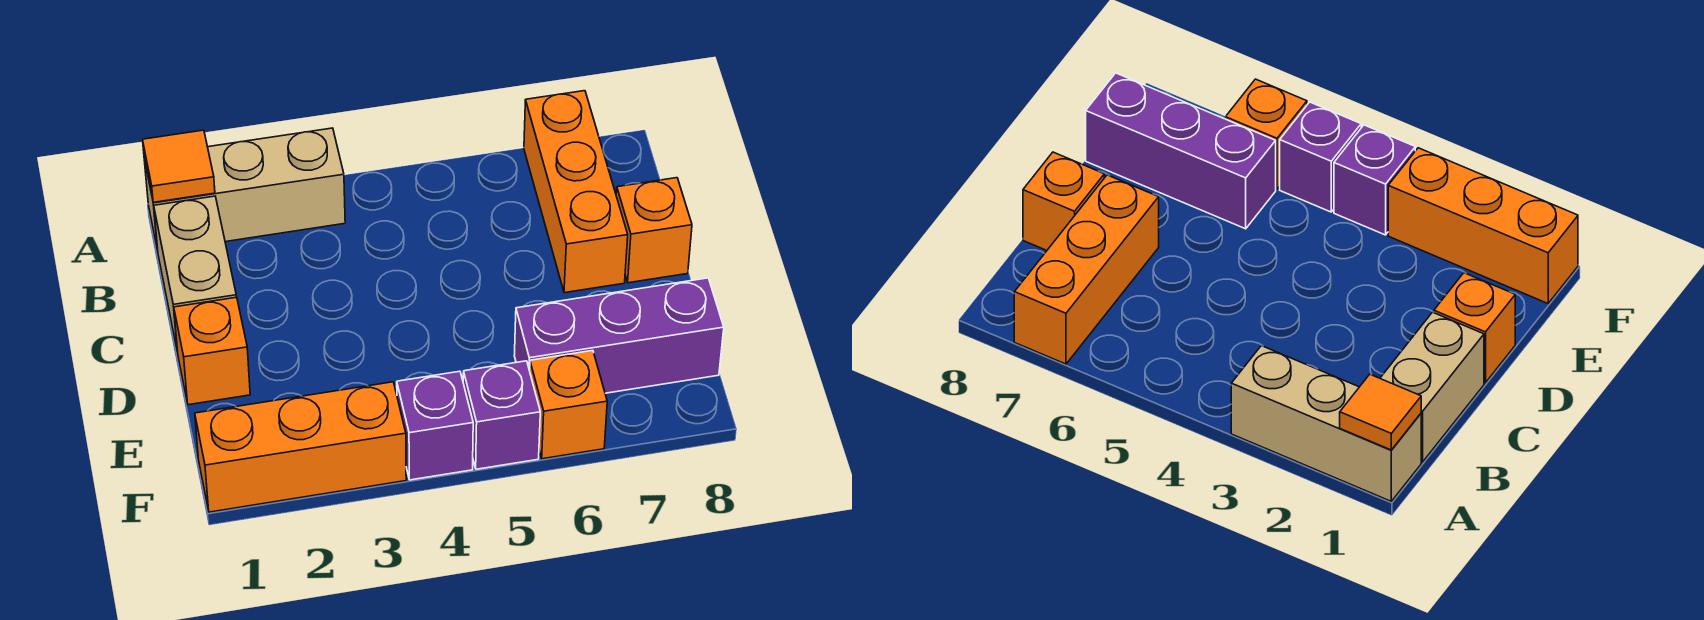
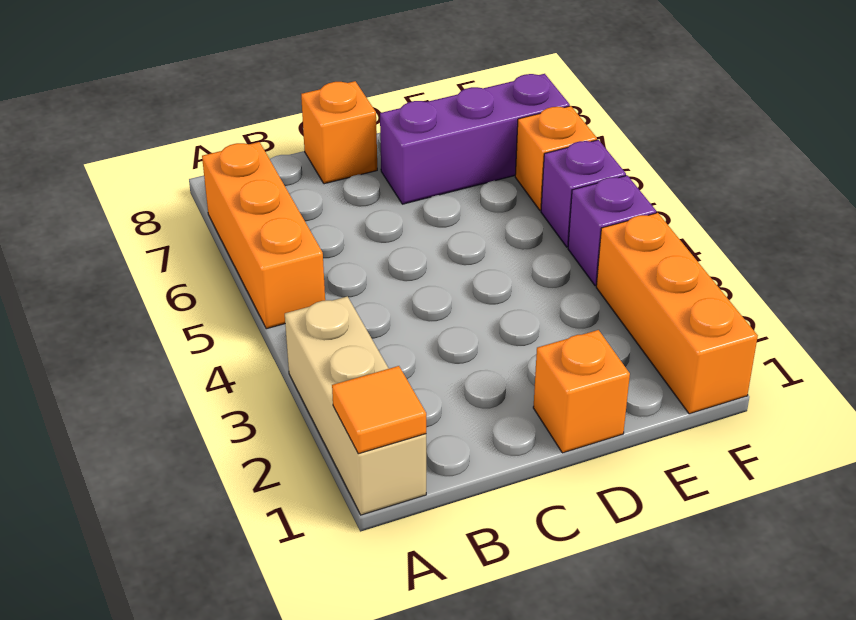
orange brick A7:C7 level 1 -> orange brick A5:A7 level 1
tan brick B1:C1 level 1 -> none
purple brick E6:E8 level 1 -> purple brick D7:F7 level 1

